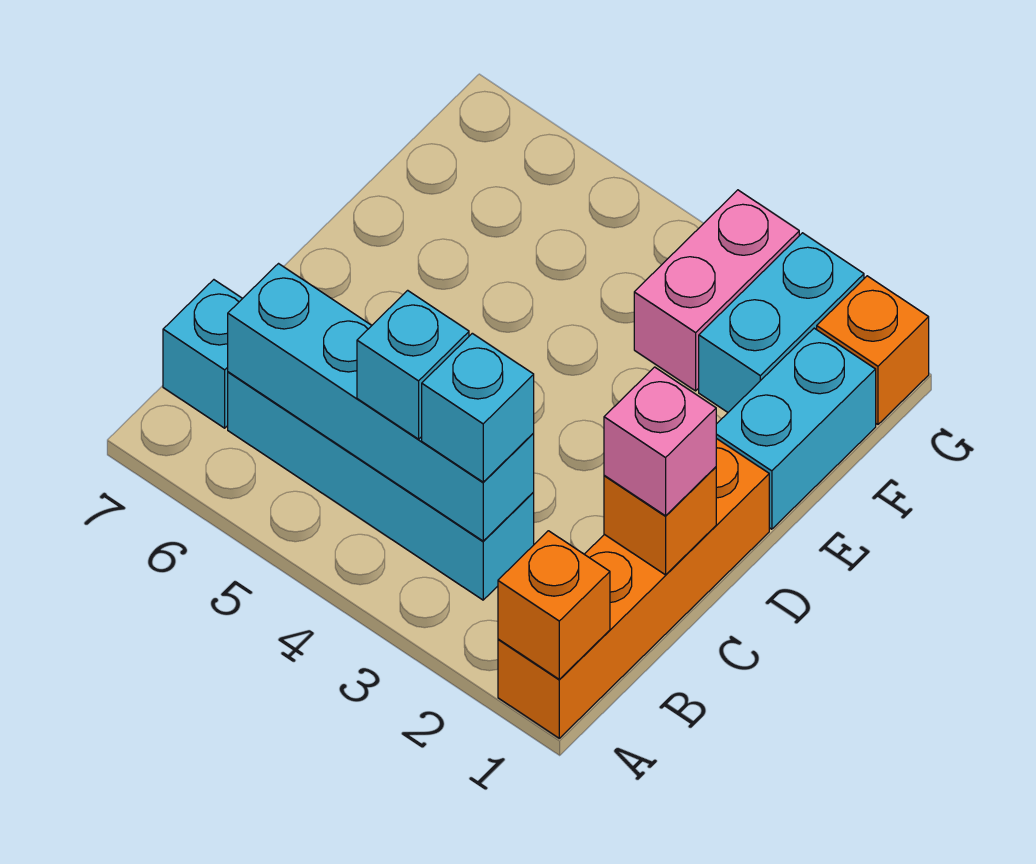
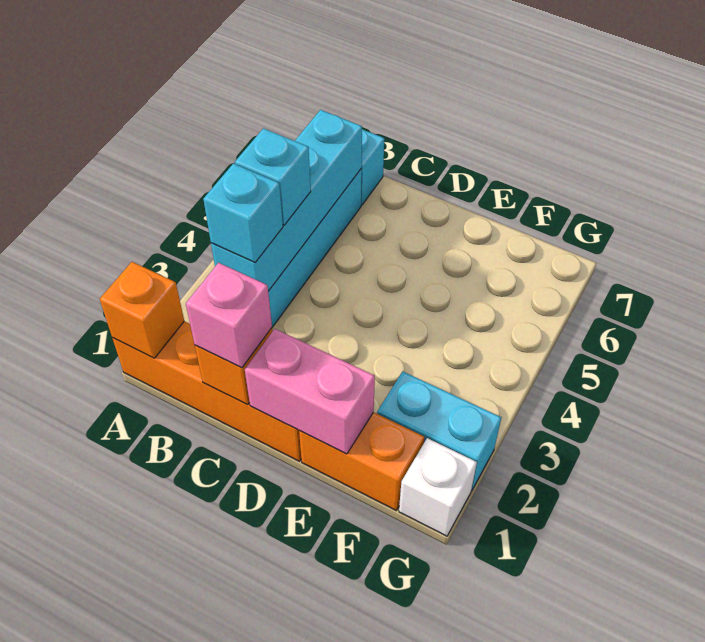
cyan brick E1:F1 level 1 -> orange brick E1:F1 level 1
pink brick F3:G3 level 1 -> pink brick D1:E1 level 2
orange brick G1 level 1 -> white brick G1 level 1

